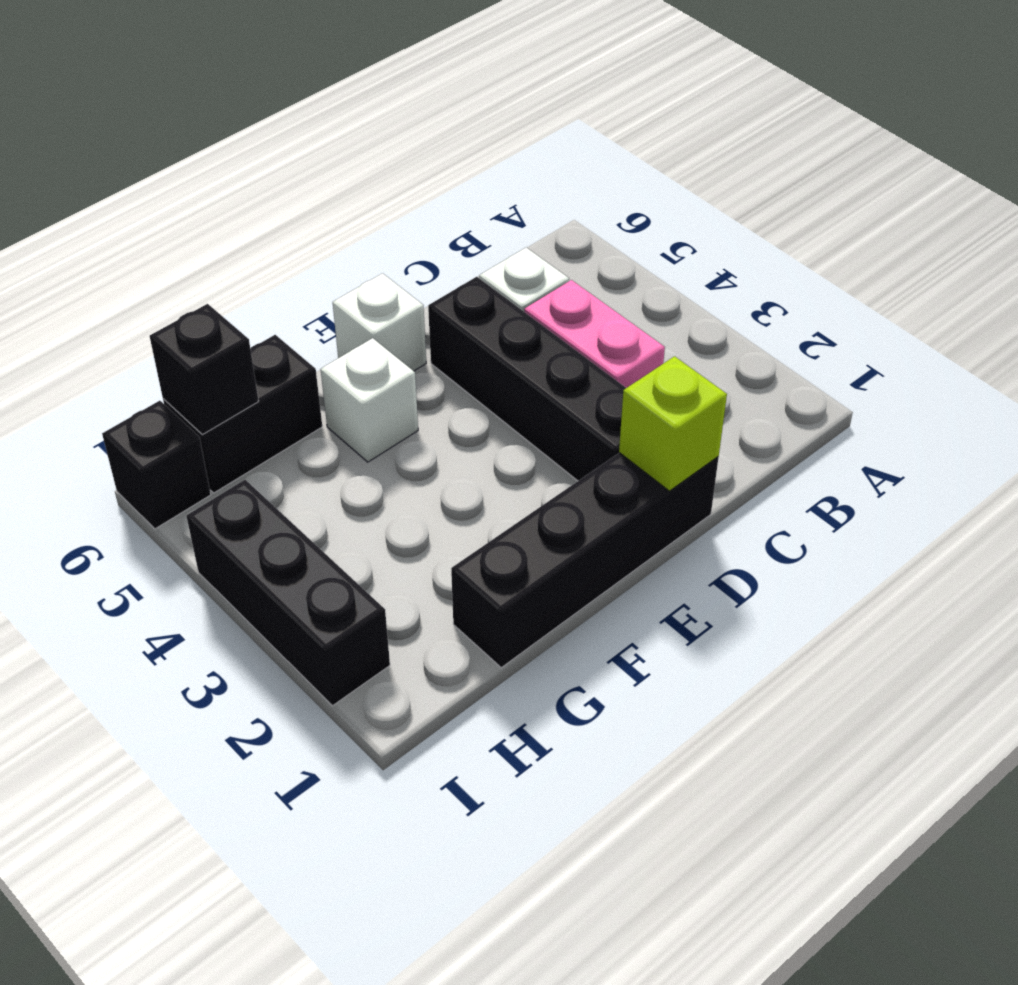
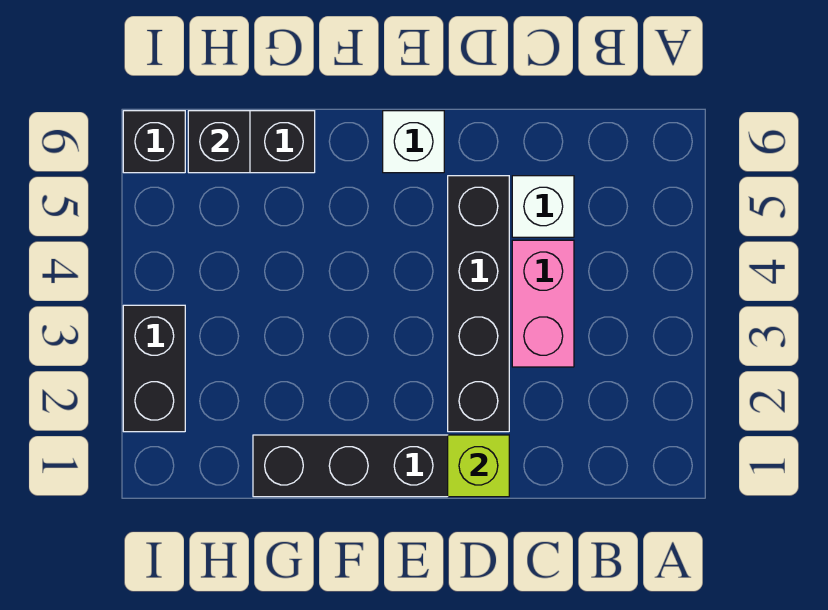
white brick F5 level 1 -> none
black brick I2:I4 level 1 -> black brick I2:I3 level 1

